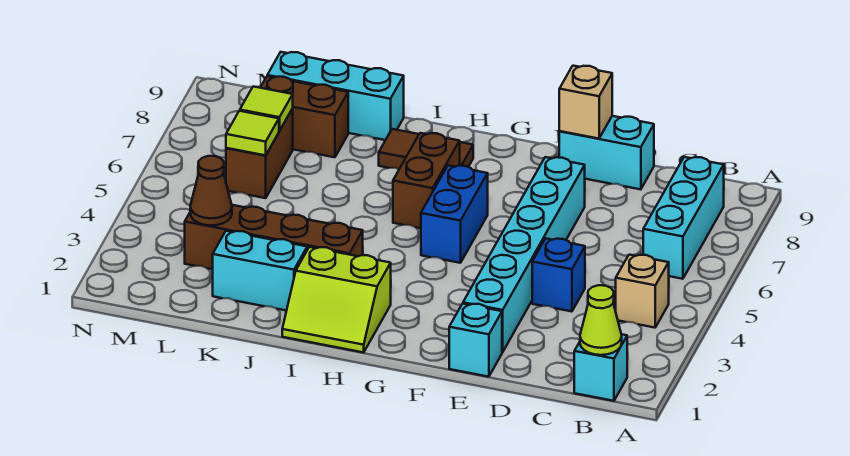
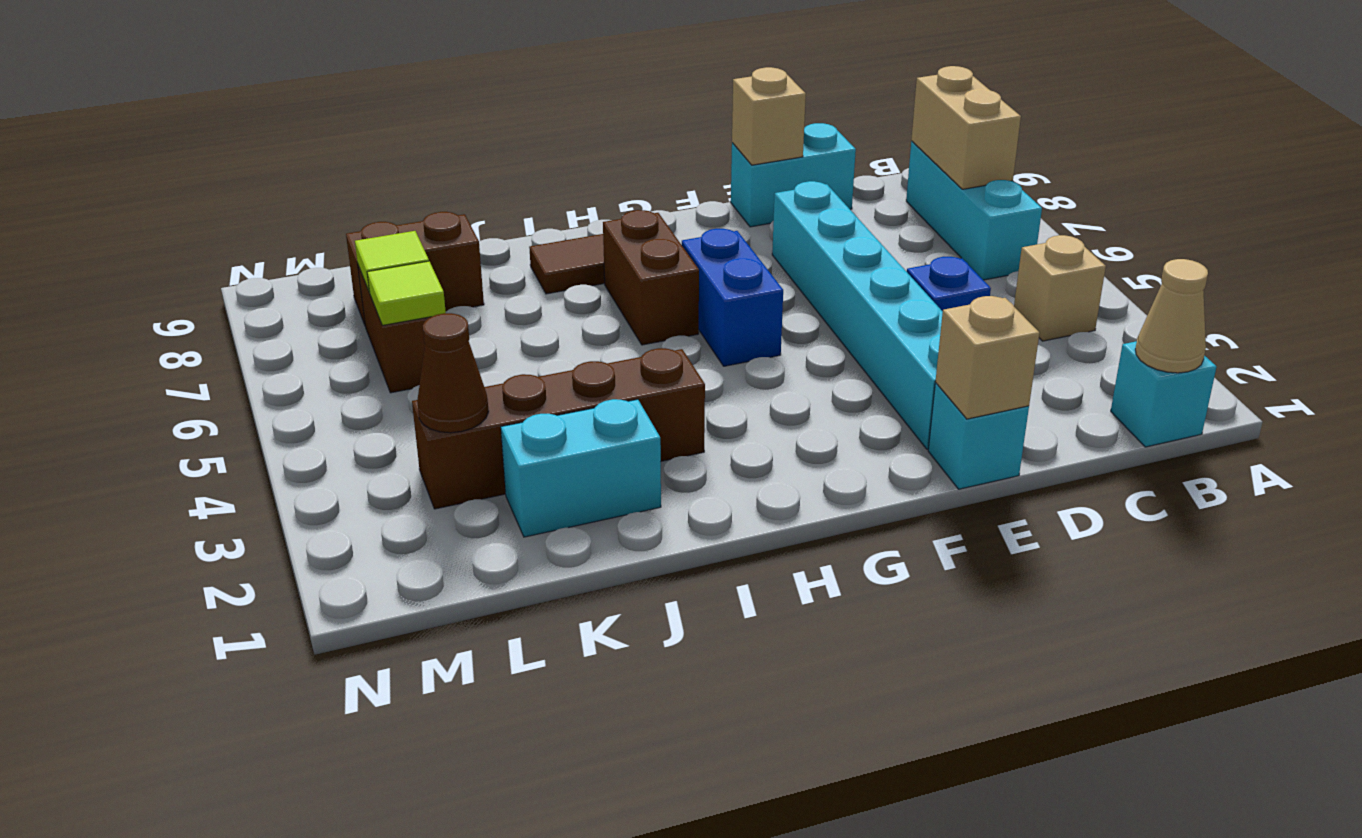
lime cone B1 level 2 -> tan cone B1 level 2
none -> tan brick B7:B8 level 2
none -> tan brick E1 level 2
lime slope H1:I2 level 1 top 2 -> none
cyan brick J9:L9 level 1 -> none

